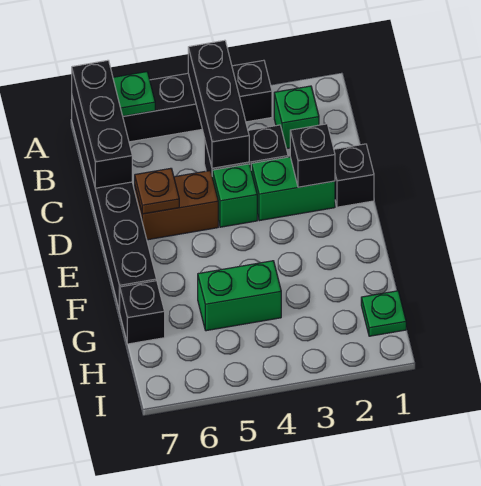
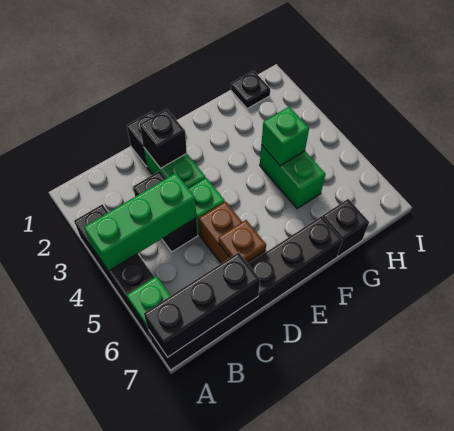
black brick A4:C4 level 2 -> green brick A4:C4 level 2
green brick B2 level 1 -> green brick G4 level 2
green plate H1 level 1 -> black plate H1 level 1

